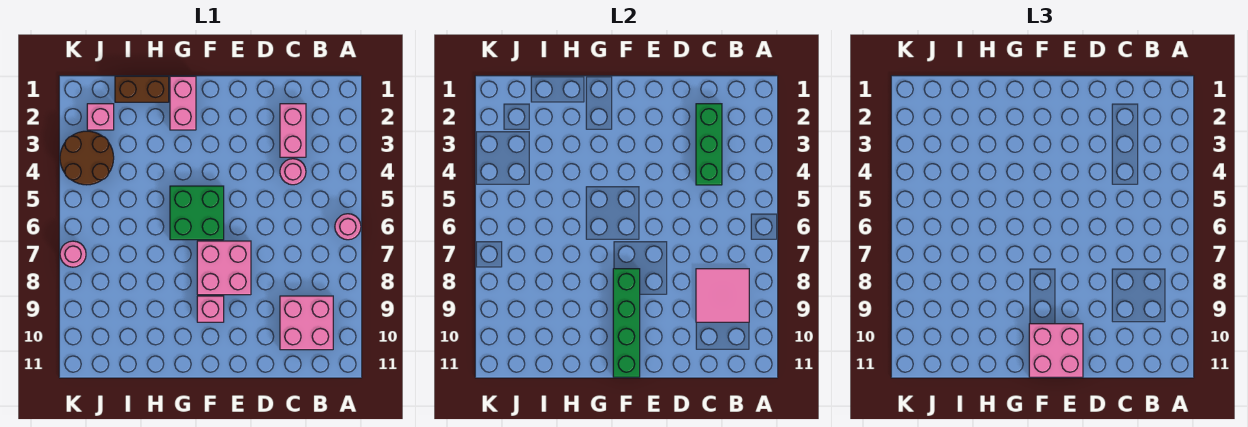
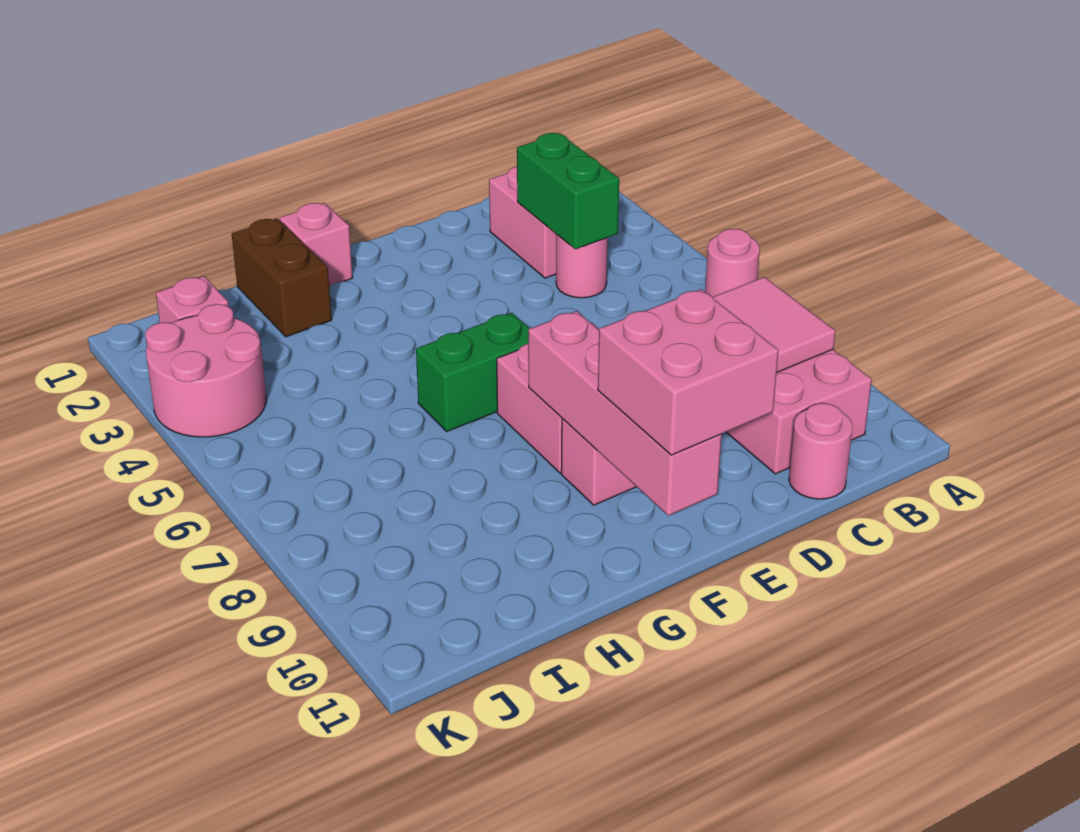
green brick C2:C4 level 2 -> green brick C3:C4 level 2
green brick F5:G6 level 1 -> green brick F6:G6 level 1
green brick F8:F11 level 2 -> pink brick F8:F11 level 2
pink brick G1:G2 level 1 -> pink brick G1 level 1
brown brick H1:I1 level 1 -> brown brick H1:H2 level 1
brown round brick J3:K4 level 1 -> pink round brick J3:K4 level 1
pink round brick K7 level 1 -> pink round brick C11 level 1

